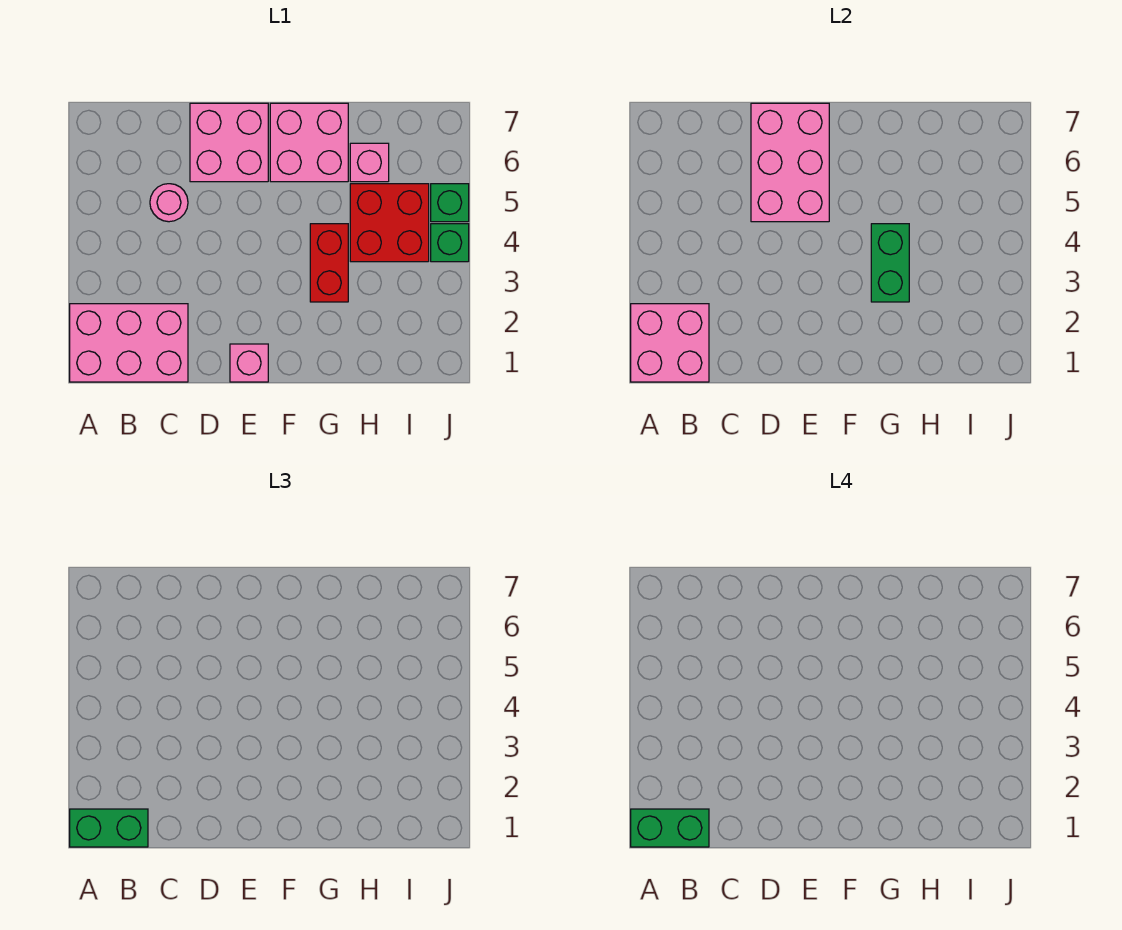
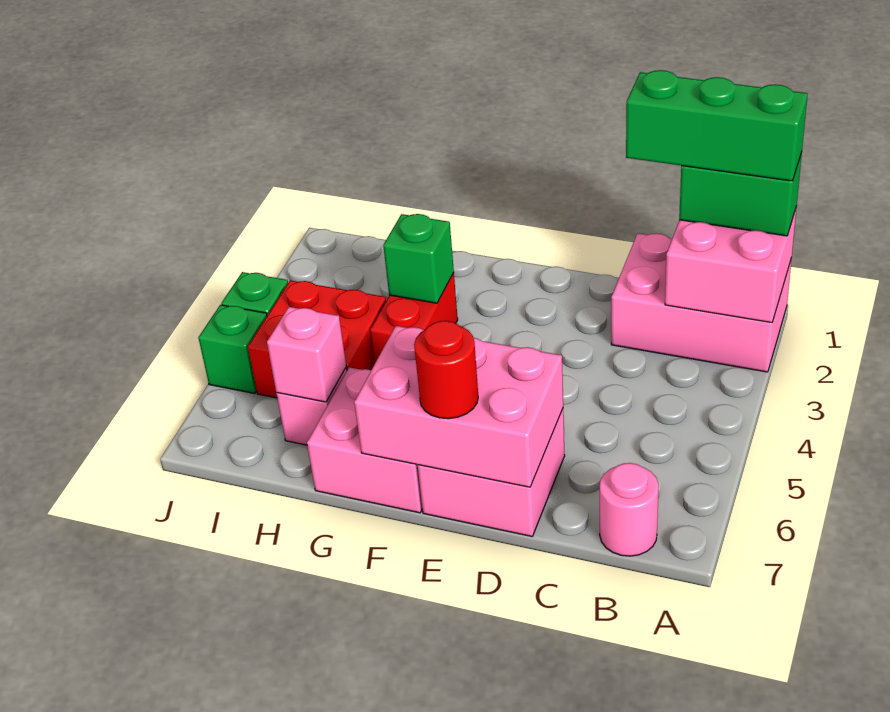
green brick A1:B1 level 4 -> green brick A1:C1 level 4
pink round brick C5 level 1 -> pink round brick B7 level 1
pink brick D5:E7 level 2 -> pink brick D6:F7 level 2
pink brick E1 level 1 -> pink brick H6 level 2
none -> red round brick E7 level 3
green brick G3:G4 level 2 -> green brick G3 level 2

